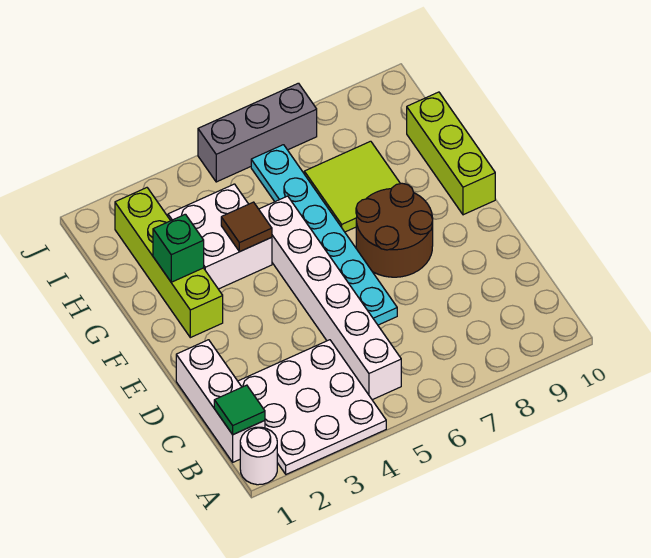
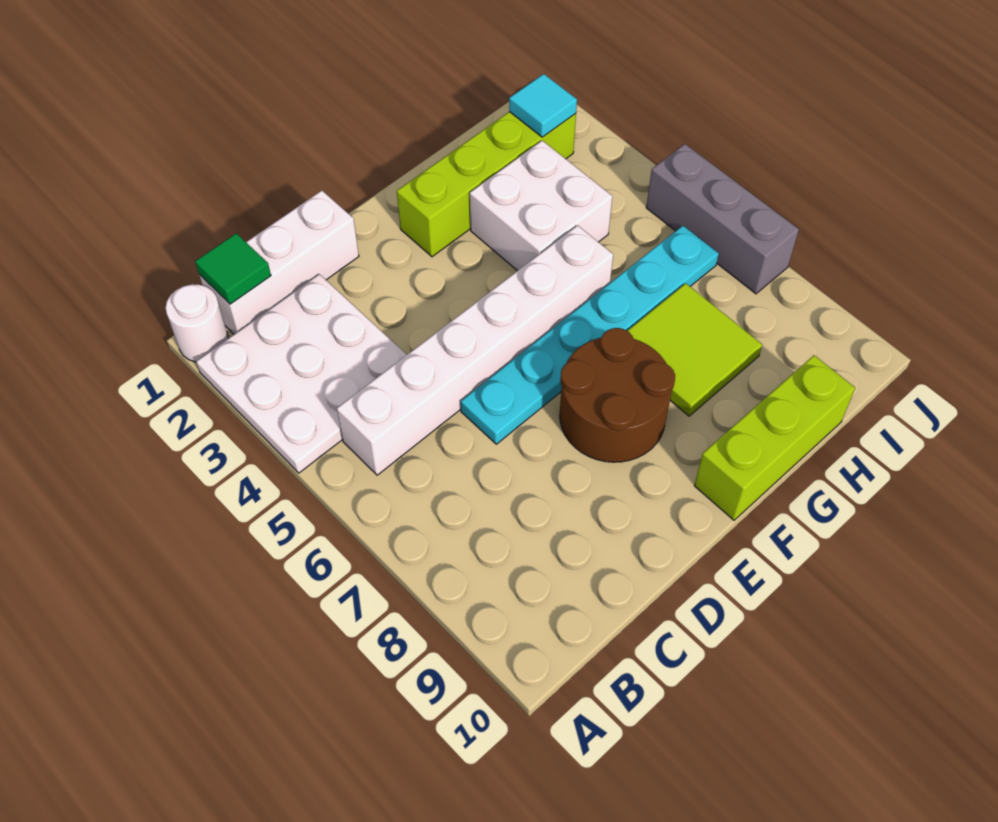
green brick G2 level 2 -> none
brown tile G4 level 2 -> none
none -> cyan tile I2 level 2

